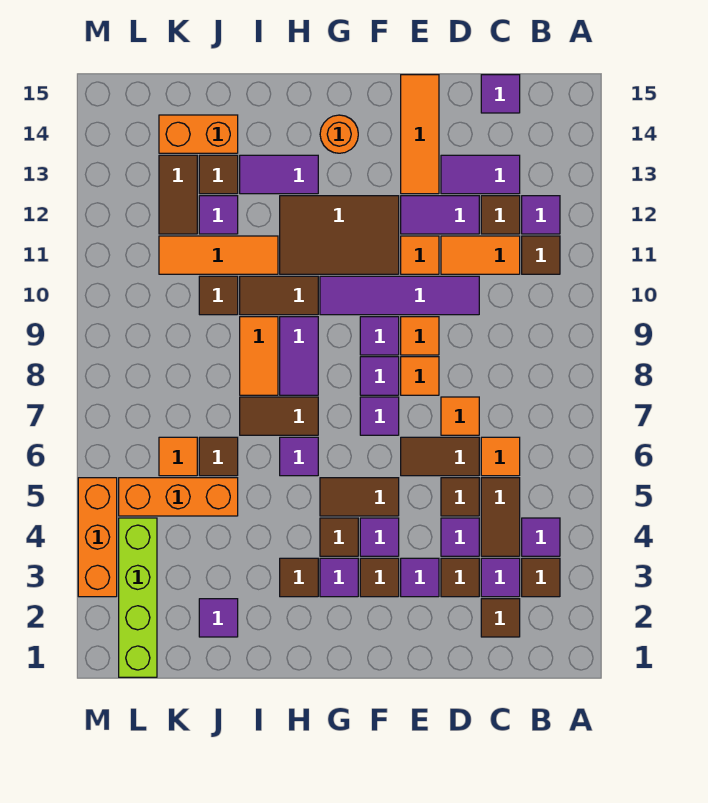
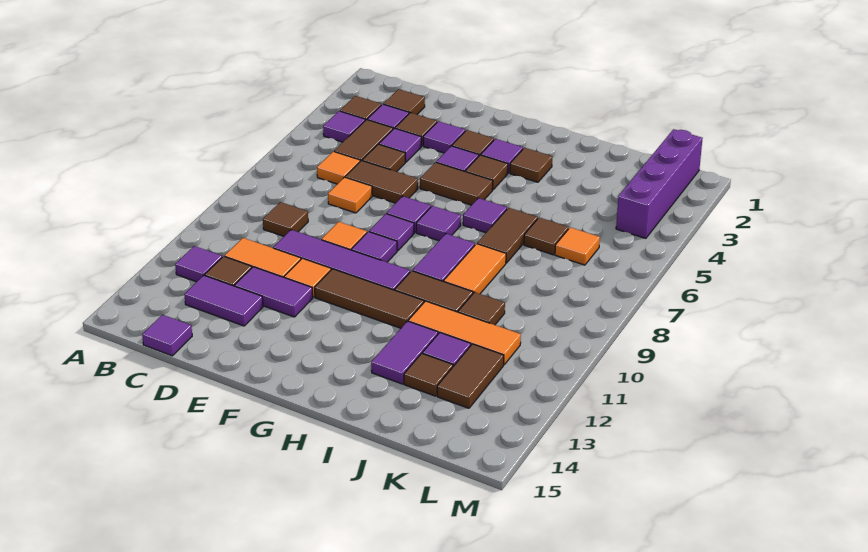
brown tile B11 level 1 -> brown tile C9 level 1
orange tile E8 level 1 -> none
orange tile E13:E15 level 1 -> none
brown tile F11:H12 level 1 -> brown tile F11:H11 level 1
orange round brick G14 level 1 -> none
brown tile H7:I7 level 1 -> brown tile I6:I7 level 1
purple tile H13:I13 level 1 -> purple tile I12:I13 level 1
purple tile J2 level 1 -> purple tile G7 level 1
orange brick J5:L5 level 1 -> none
orange brick J14:K14 level 1 -> none
lime brick L1:L4 level 1 -> purple brick L1:L4 level 1
orange brick M3:M5 level 1 -> none

